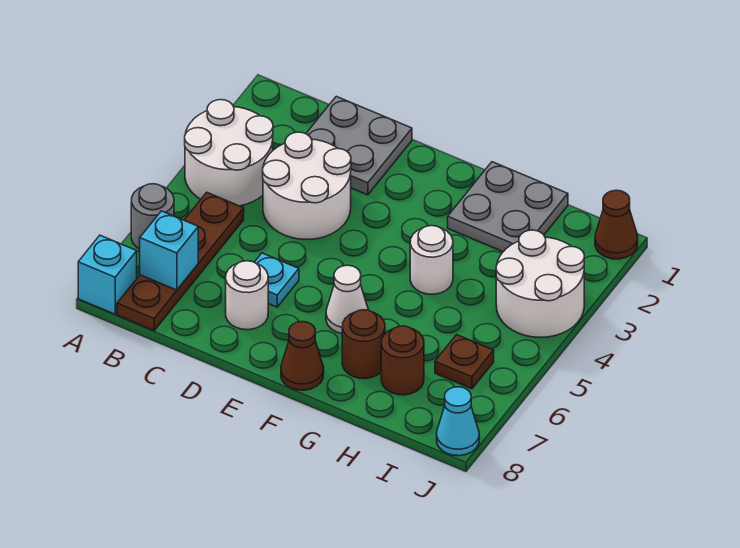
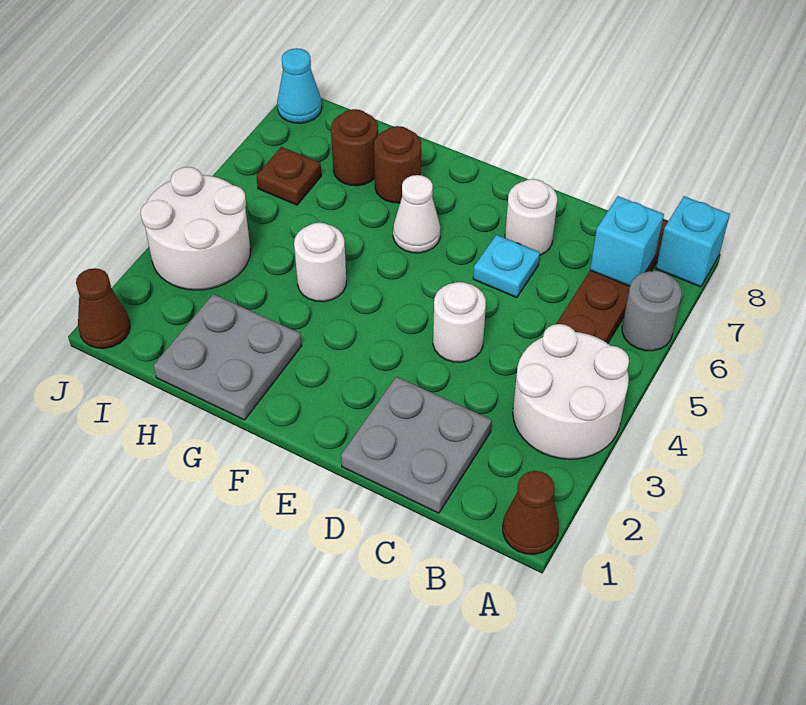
white round brick C3:D4 level 1 -> white round brick D4 level 1
brown cone F8 level 1 -> brown cone A1 level 1

